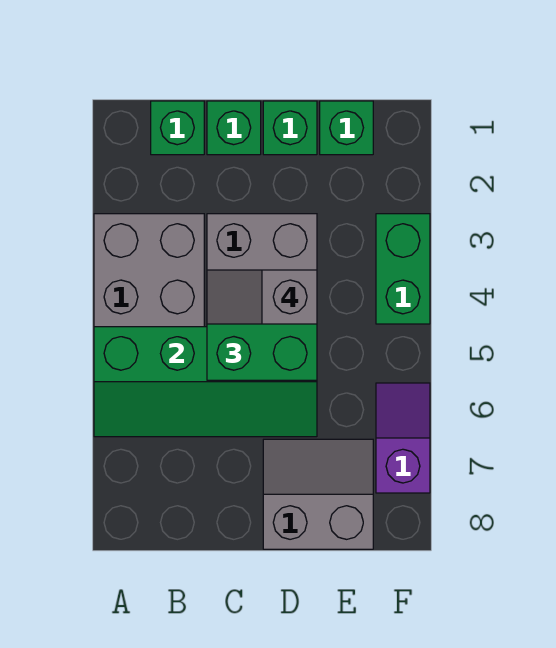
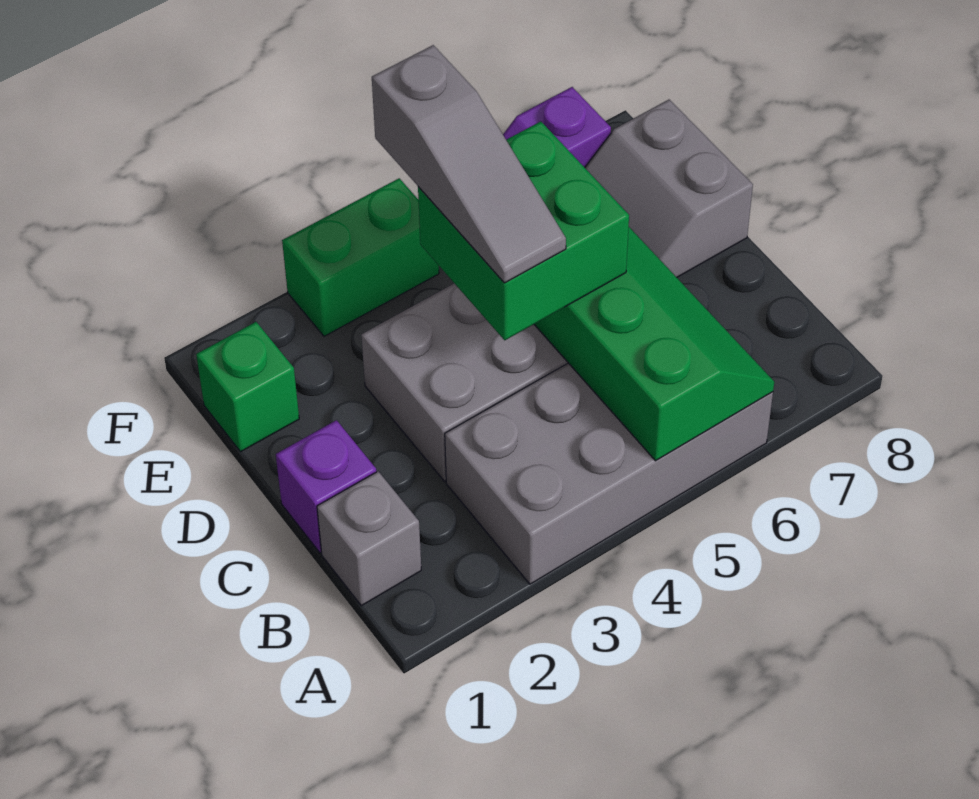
green brick B1 level 1 -> grey brick B1 level 1
green brick C1 level 1 -> purple brick C1 level 1
grey slope C4:D4 level 4 top D -> grey slope C4:E4 level 4 top E
green brick D1 level 1 -> none

